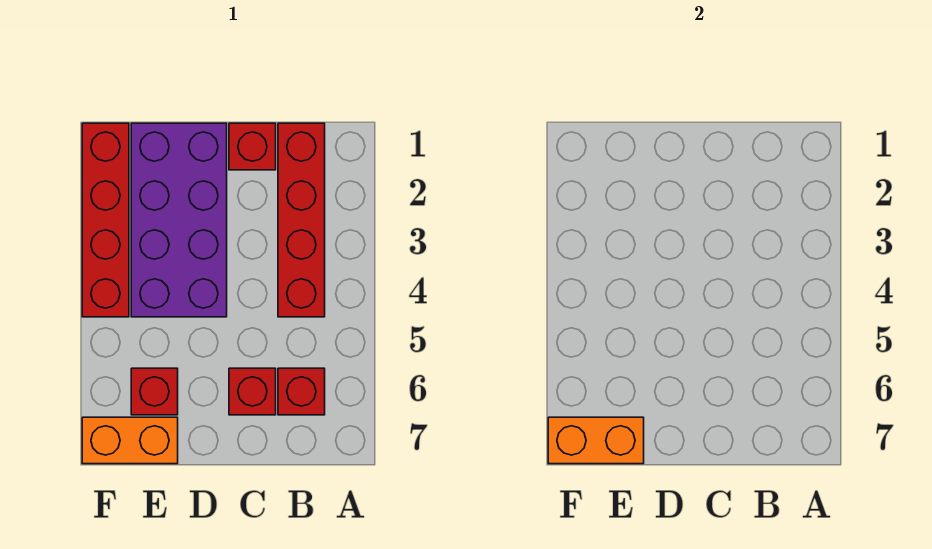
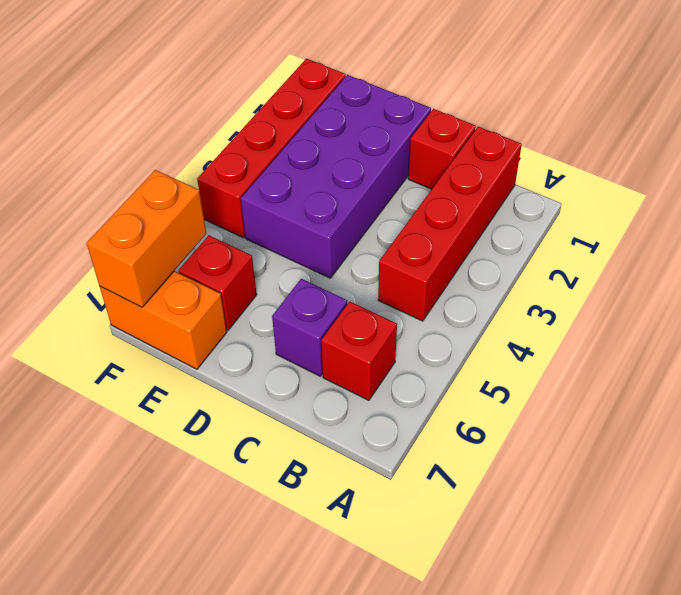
red brick C6 level 1 -> purple brick C6 level 1
orange brick E7:F7 level 2 -> orange brick F6:F7 level 2

